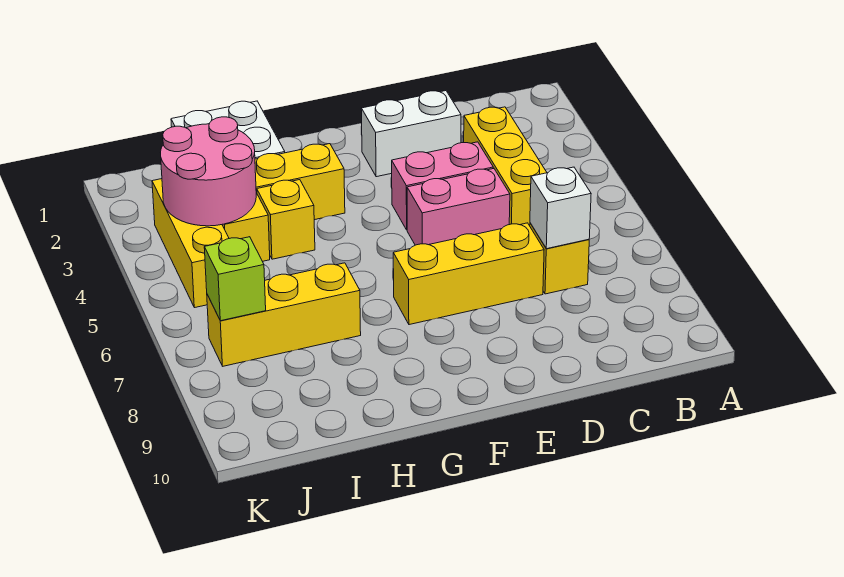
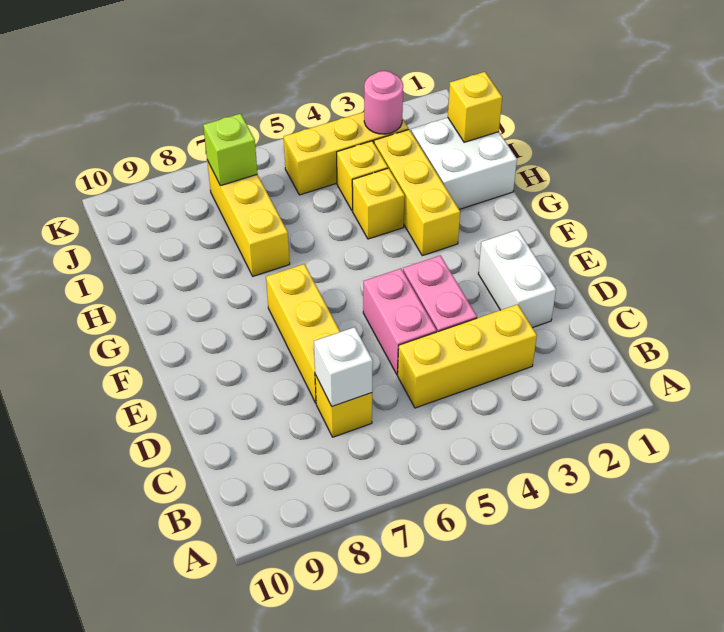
none -> yellow brick I1 level 2
pink round brick I3:J4 level 2 -> pink round brick J3 level 2

